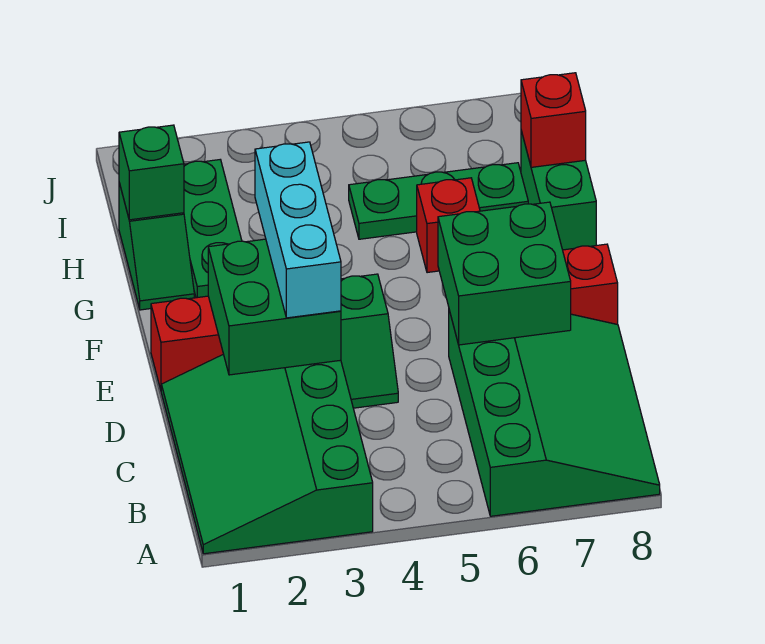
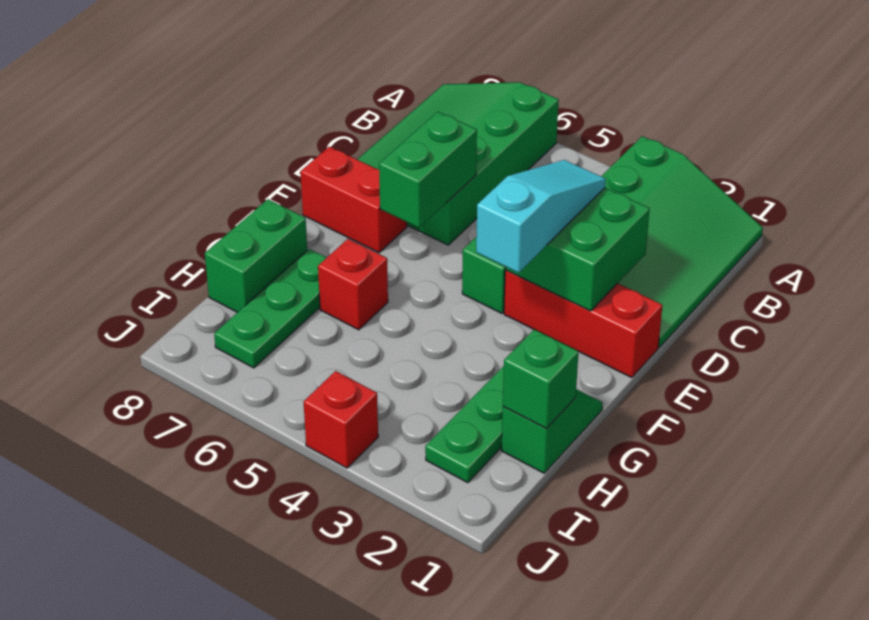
cyan brick D3:F3 level 3 -> cyan slope D3:F3 level 3 top F
green brick D6:E7 level 2 -> green brick D6:E6 level 2
green plate H5:H7 level 1 -> green plate G7:I7 level 1
red brick H8 level 2 -> red brick J4 level 1

